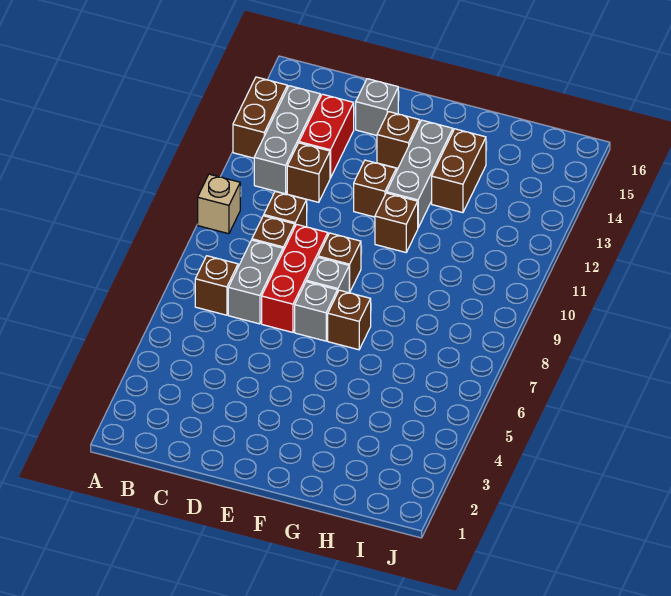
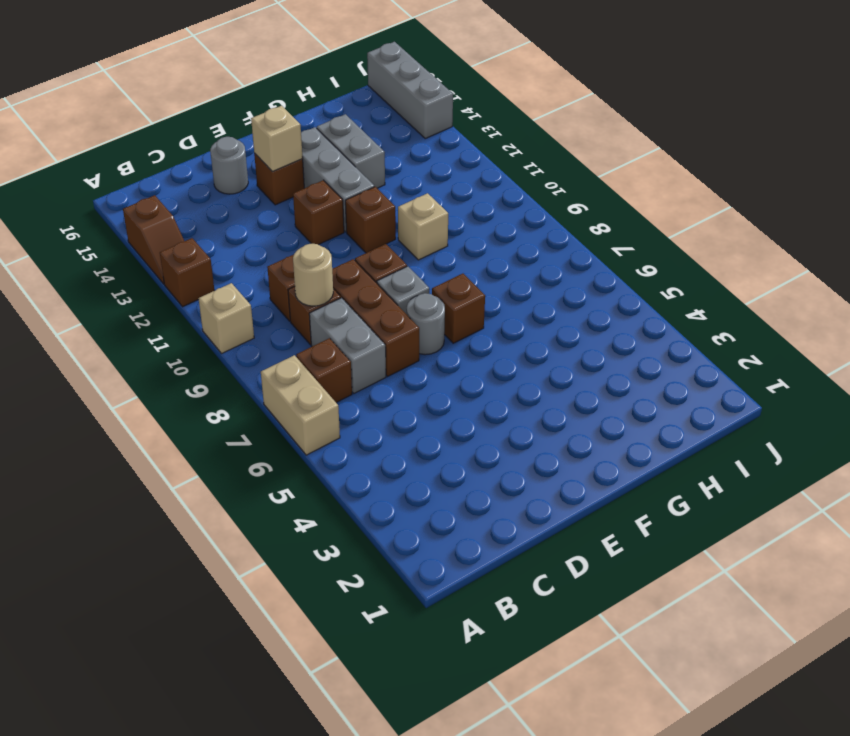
none -> tan brick A6:A7 level 1
brown brick A13:A14 level 1 -> brown slope A13:A14 level 1 top 14
grey brick B12:B14 level 1 -> grey brick J14:J16 level 1
none -> tan round brick C9 level 2
brown brick C12 level 1 -> brown brick A12 level 1
red brick C13:C14 level 1 -> none
red brick D7:D9 level 1 -> brown brick D7:D9 level 1
grey brick D15 level 1 -> grey round brick D15 level 1
grey brick E7 level 1 -> grey round brick E7 level 1
none -> tan brick E14 level 2
none -> tan brick G10 level 1
brown brick G13:G14 level 1 -> grey brick G13:G14 level 1

